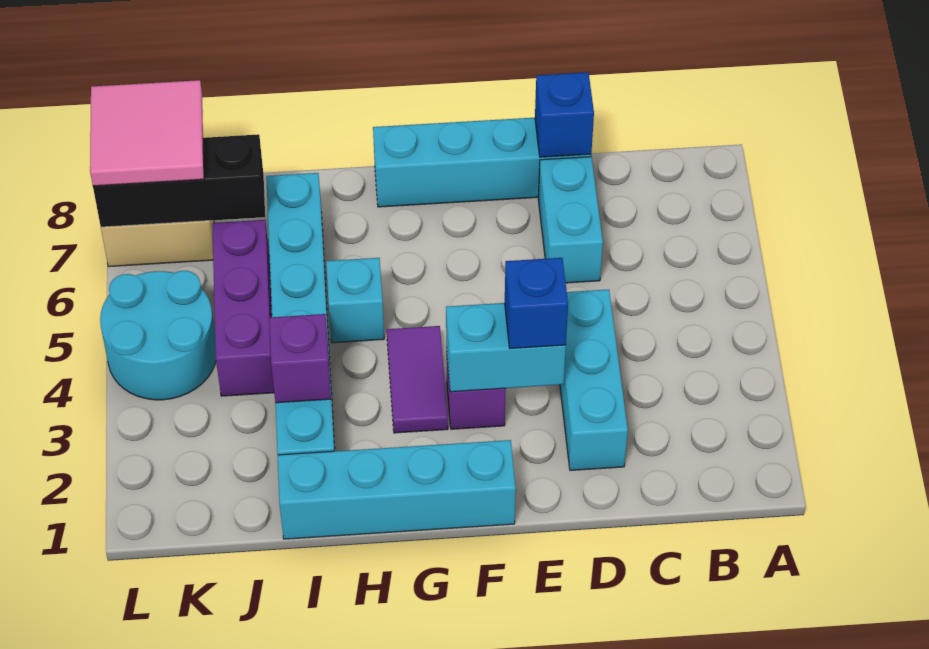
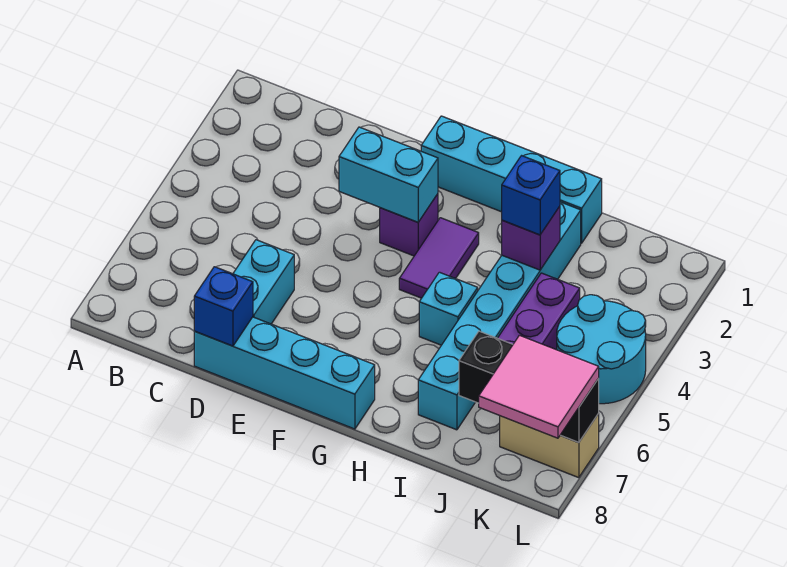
cyan brick D2:D4 level 1 -> none
blue brick E3 level 3 -> blue brick I3 level 3

